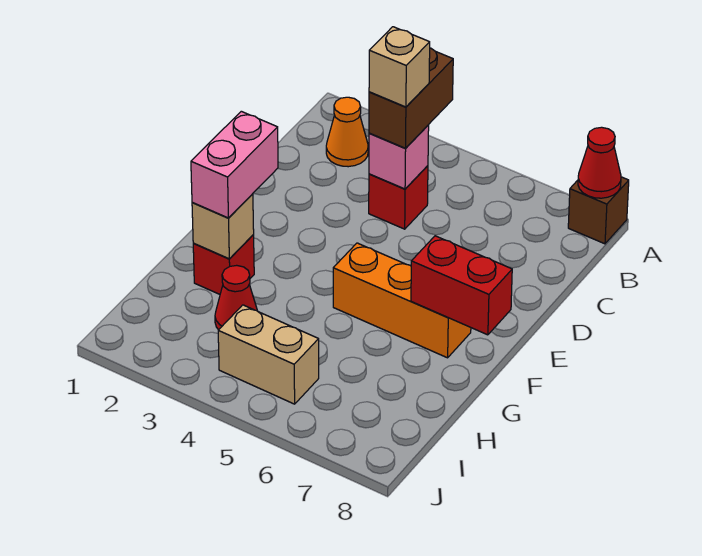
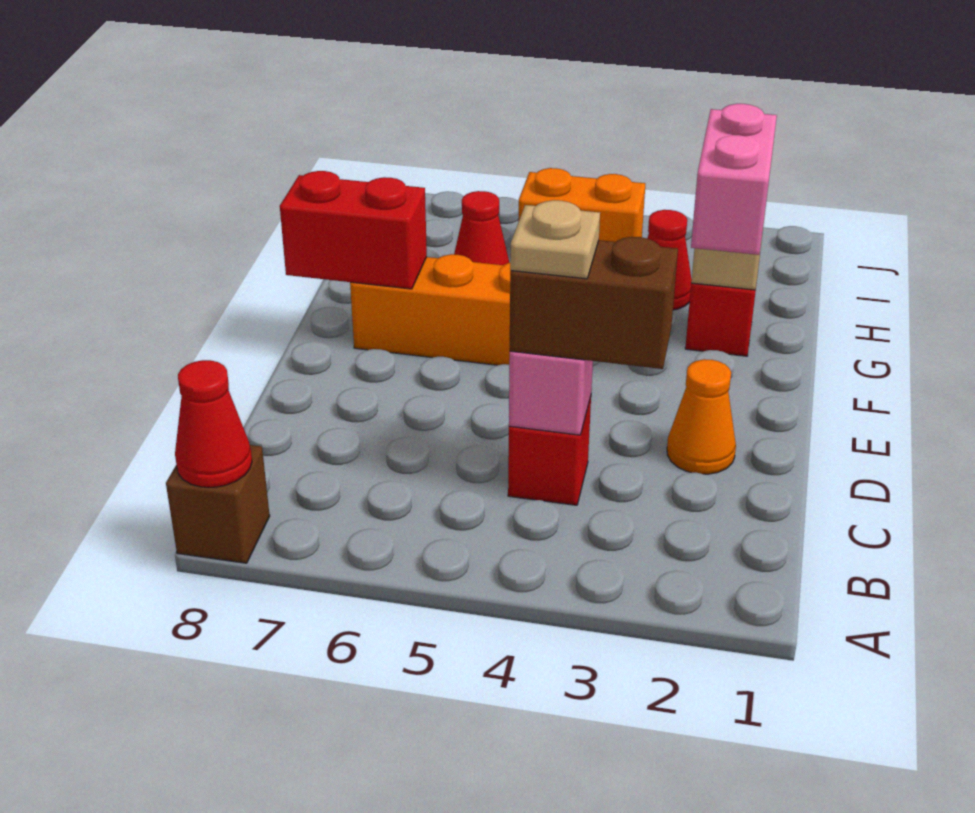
orange cone B2 level 1 -> orange cone D2 level 1
brown brick B4:C4 level 3 -> brown brick C3:C4 level 3
tan brick C4 level 4 -> tan plate C4 level 4
none -> red cone H6 level 1
tan brick I4:I5 level 1 -> orange brick I4:I5 level 1

